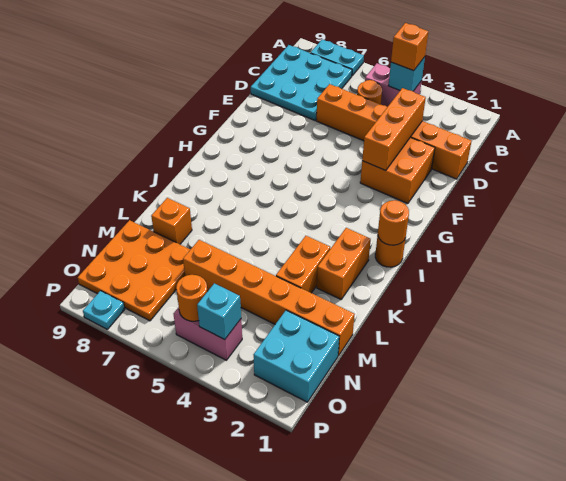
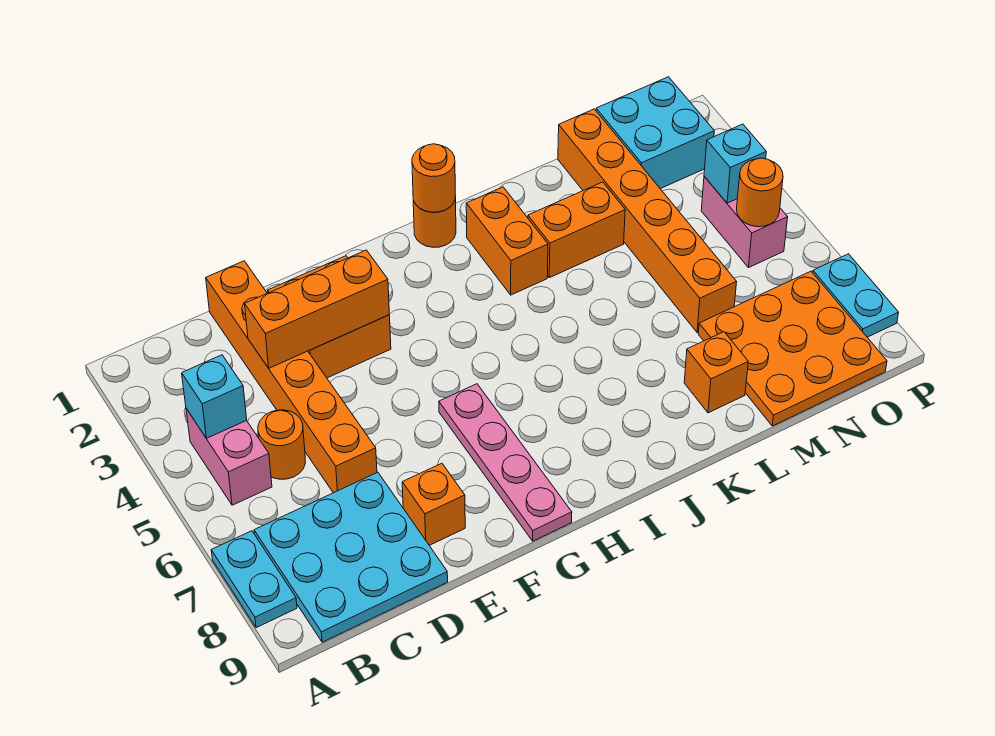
orange brick B4 level 3 -> orange brick E8 level 1
none -> pink plate G6:G9 level 1
orange brick J2:K2 level 1 -> orange brick J2:J3 level 1
cyan plate P8 level 1 -> cyan plate P7:P8 level 1

